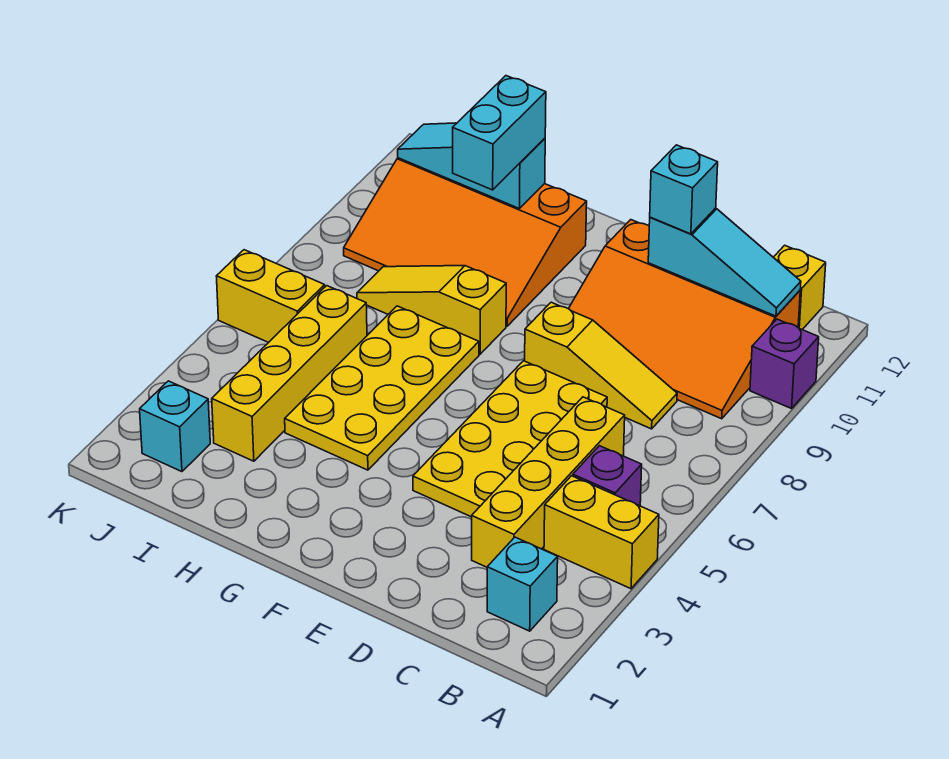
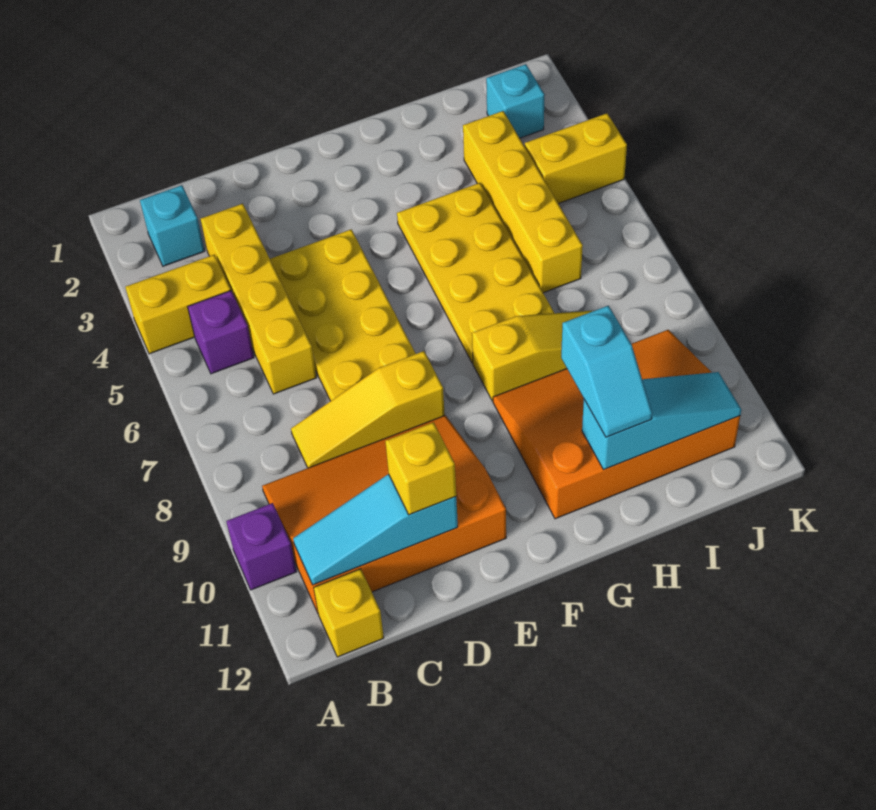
cyan brick D11 level 3 -> yellow brick D11 level 3
cyan brick H10:H11 level 3 -> cyan slope H10:H11 level 3 top 10
yellow brick J6:K6 level 1 -> yellow brick J4:K4 level 1

